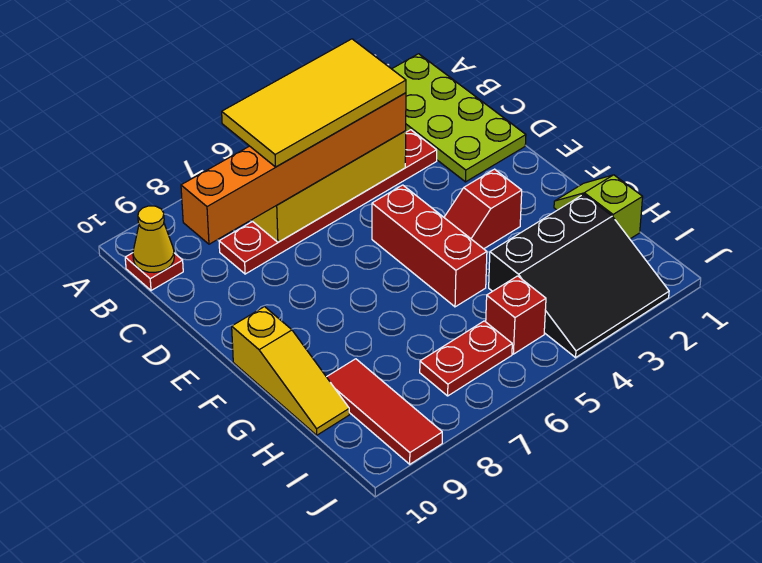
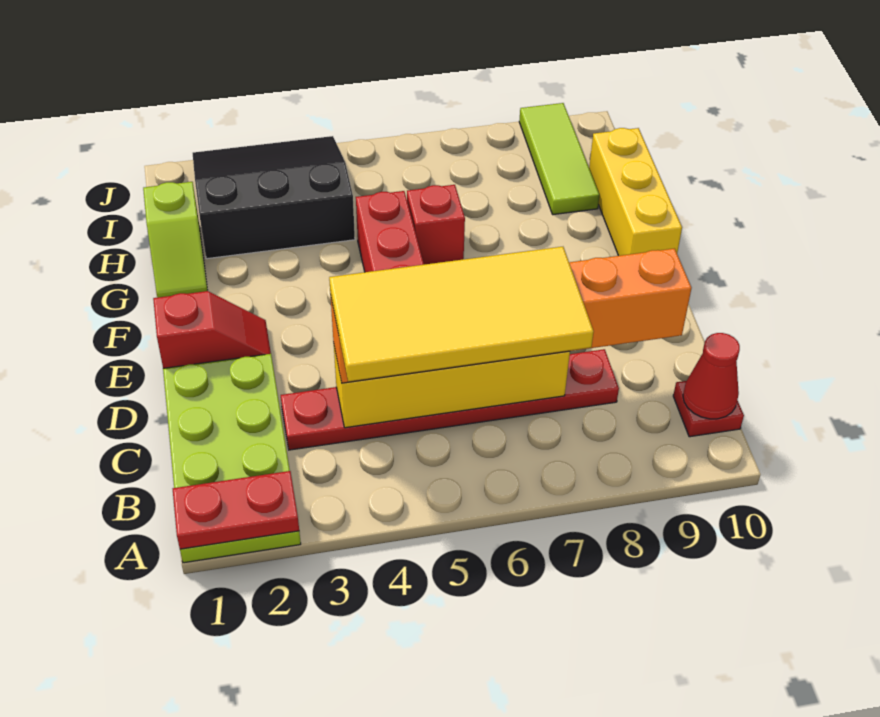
yellow cone B10 level 2 -> red cone B10 level 2
red slope F3:F4 level 1 top 3 -> red slope E1:E2 level 1 top 1
yellow slope F10:H10 level 1 top F -> yellow brick F10:H10 level 1
red tile H9:J9 level 1 -> lime tile H9:J9 level 1
red brick I5 level 1 -> red brick G6 level 1
red plate I6:I7 level 1 -> red plate A1:A2 level 2

